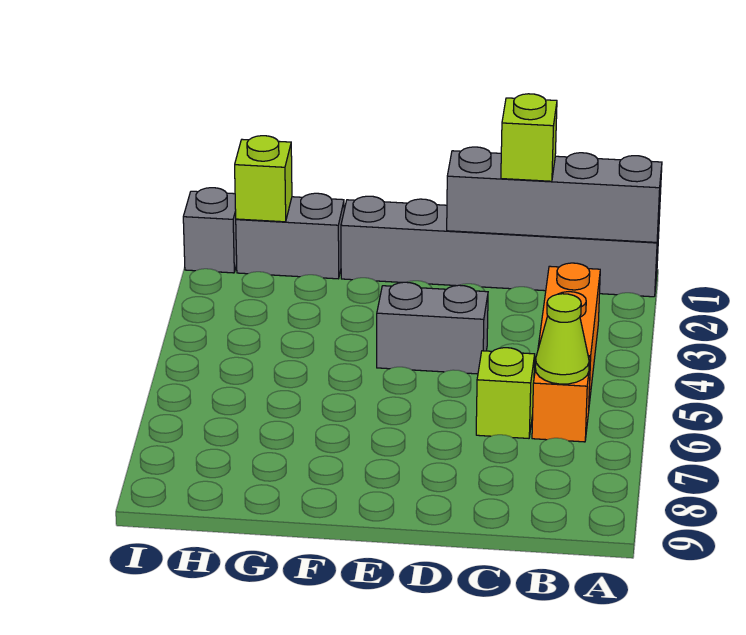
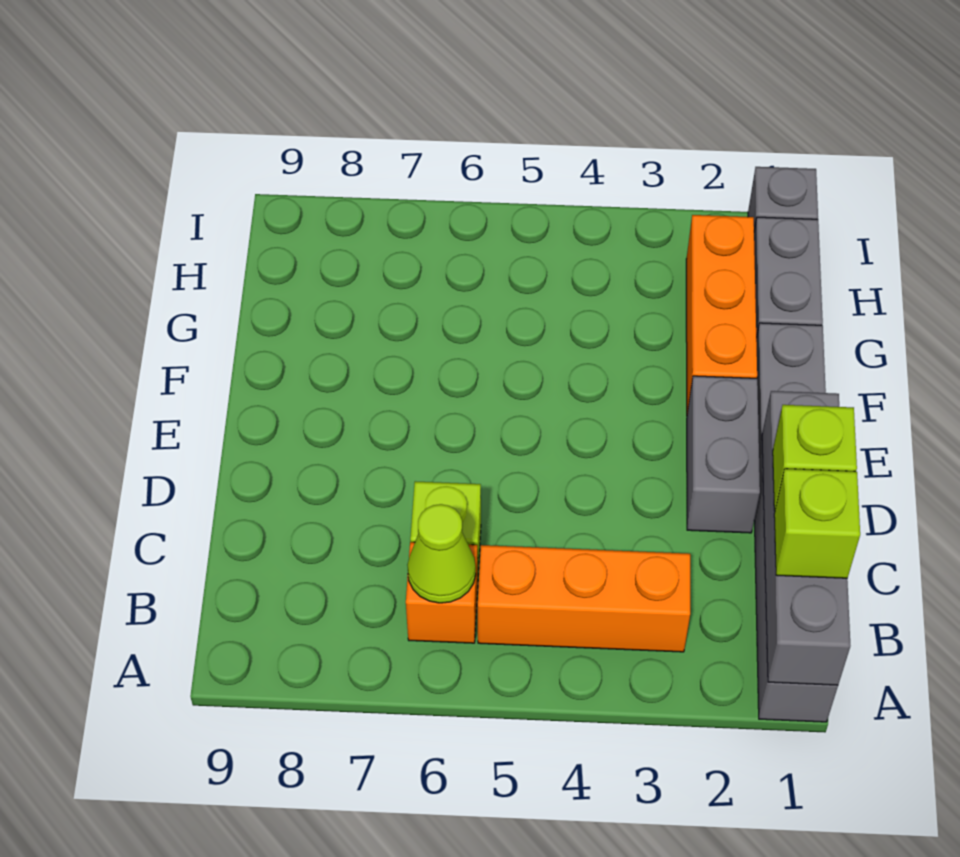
grey brick D4:E4 level 1 -> grey brick D2:E2 level 1
none -> orange brick F2:H2 level 1
lime brick H1 level 2 -> lime brick B1 level 3

